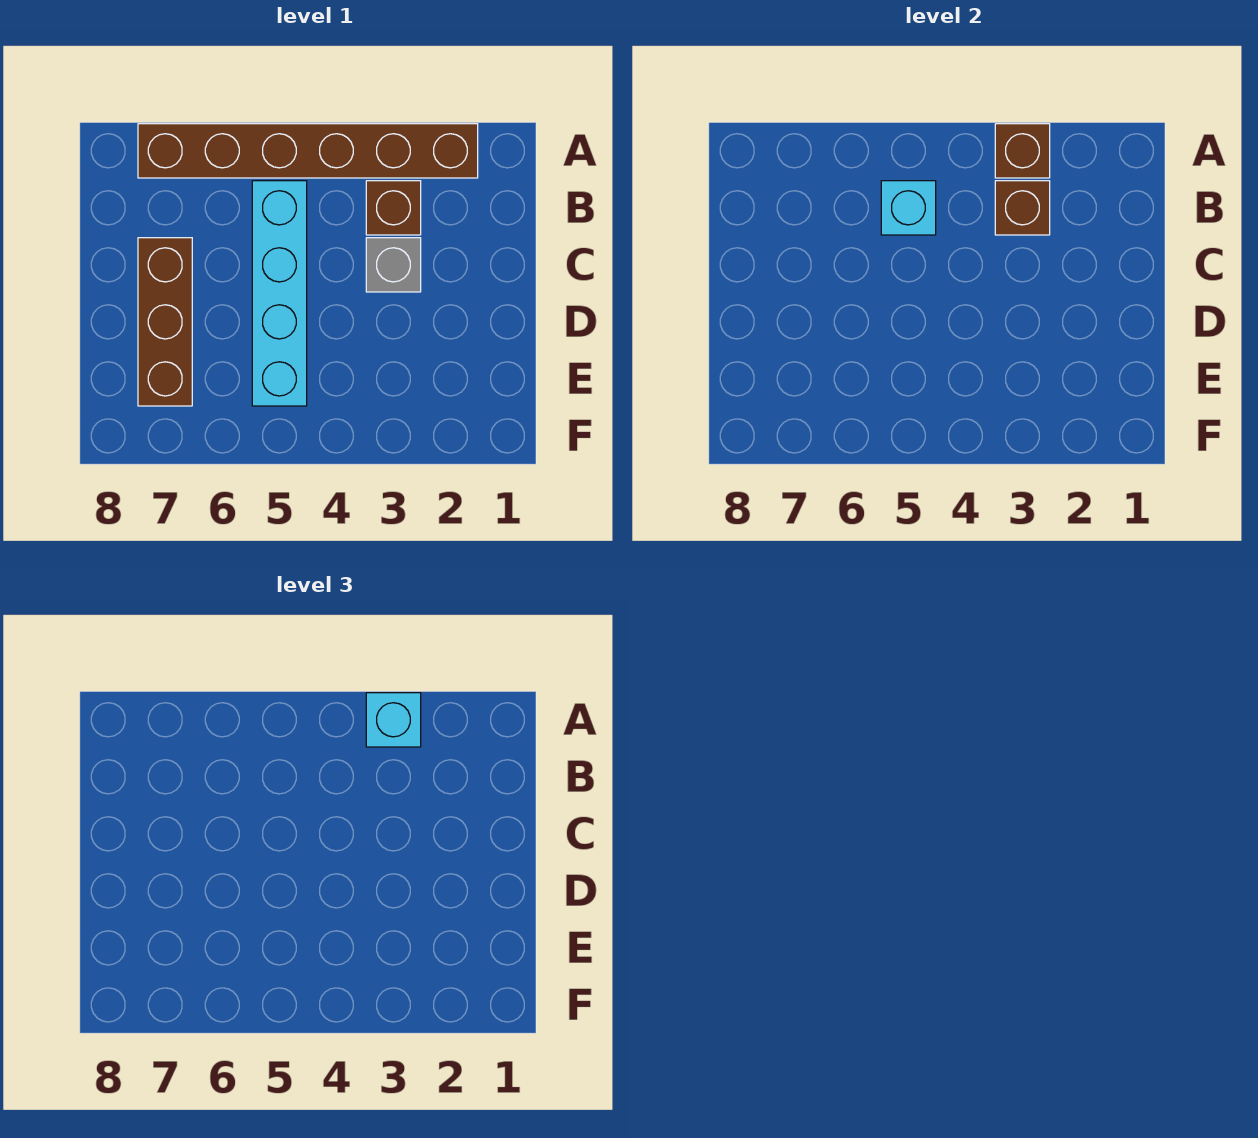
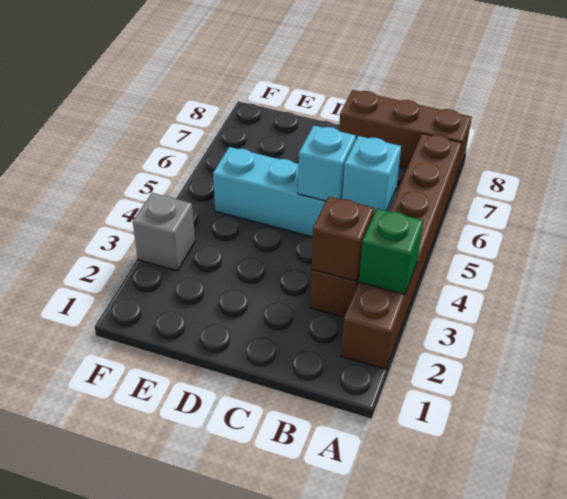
brown brick A3 level 2 -> green brick A3 level 2
cyan brick A3 level 3 -> cyan brick C5 level 2
grey brick C3 level 1 -> grey brick F3 level 1
brown brick C7:E7 level 1 -> brown brick A8:C8 level 1

